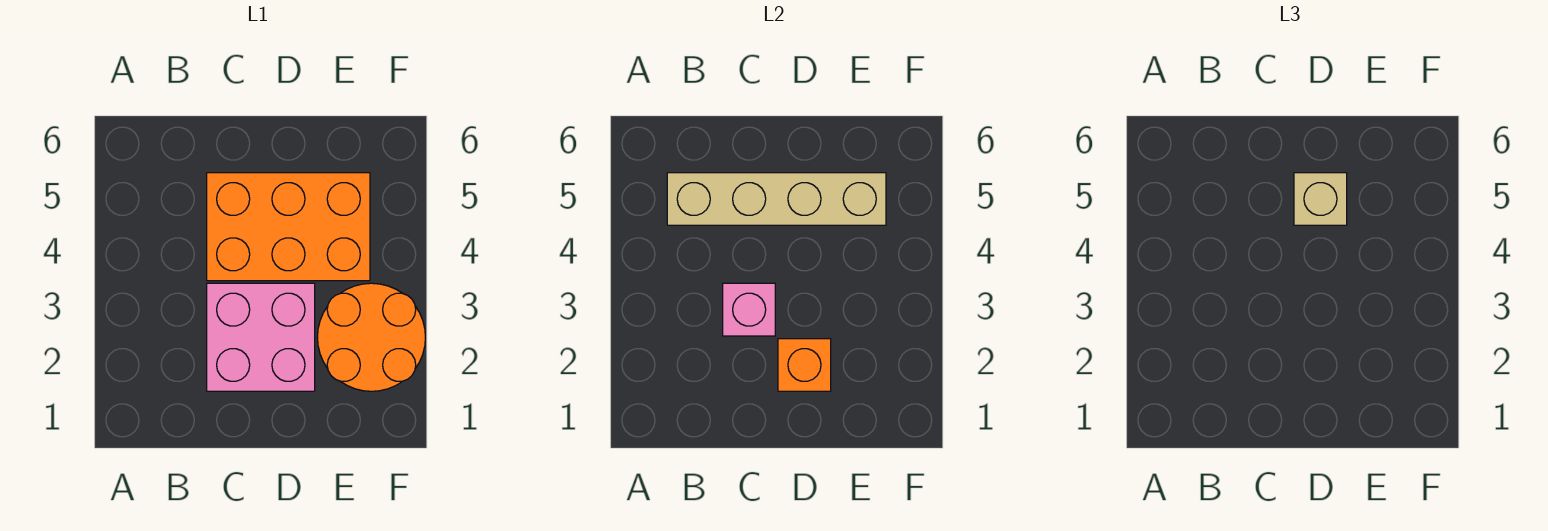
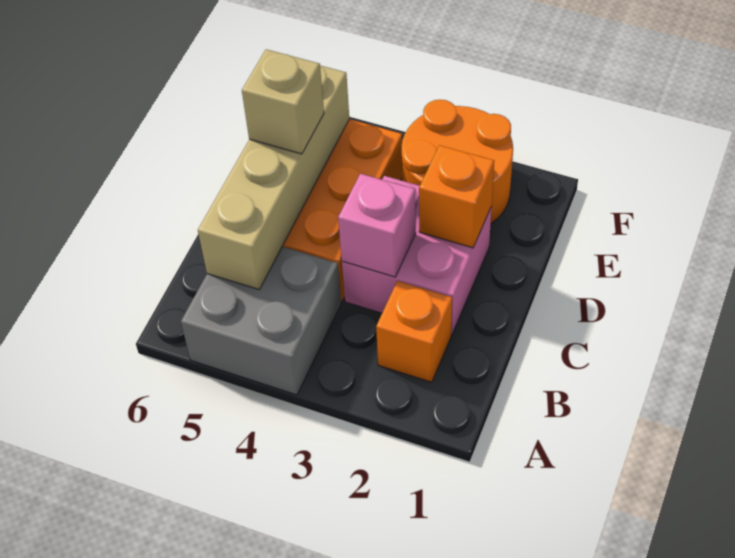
none -> grey brick A4:B5 level 1
none -> orange brick B2 level 1

